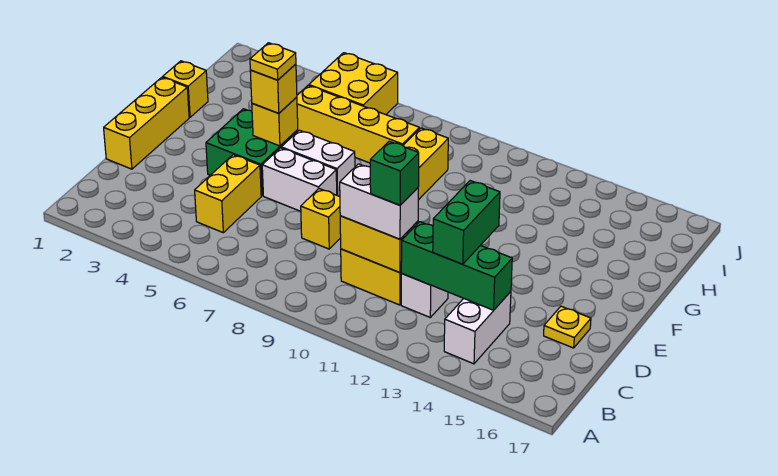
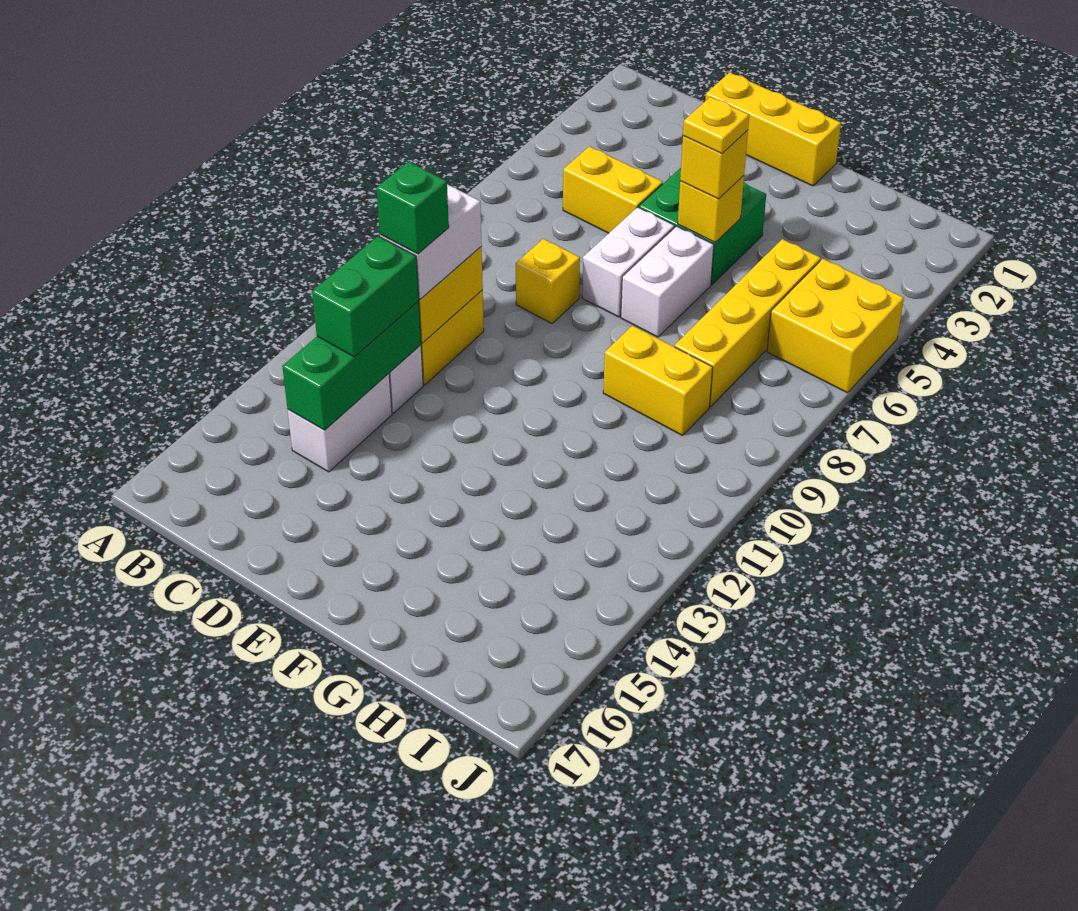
white brick B14:C14 level 1 -> white brick C13:C14 level 1
green brick C13:D13 level 3 -> green brick C12:C13 level 3
yellow plate D16 level 1 -> none
yellow brick G1 level 1 -> none

